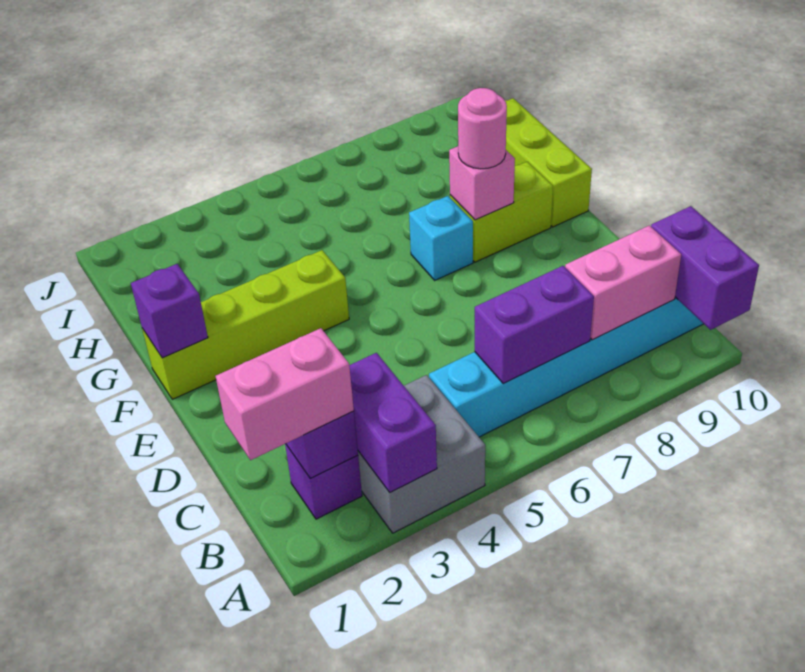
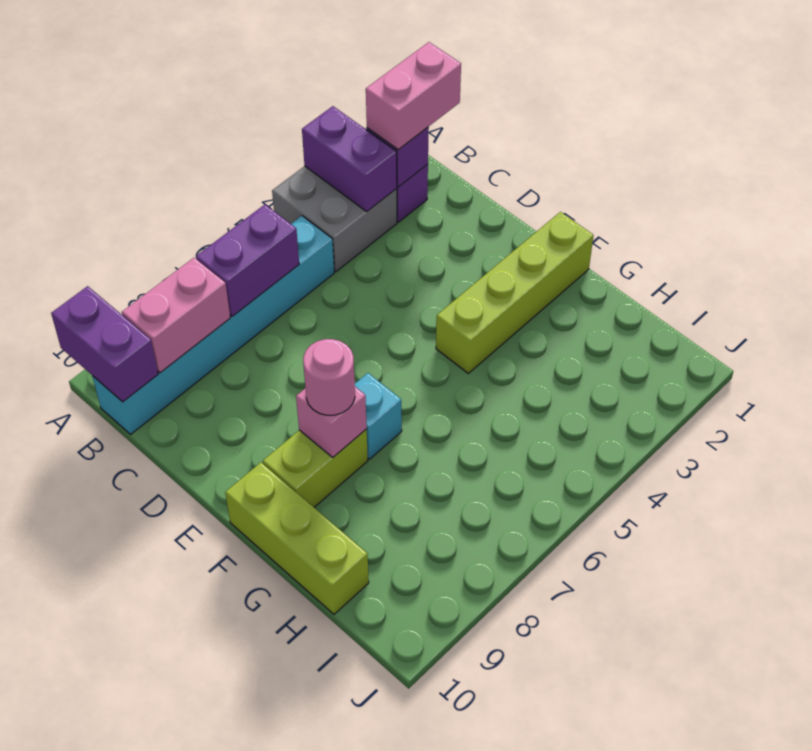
purple brick F1 level 2 -> none

